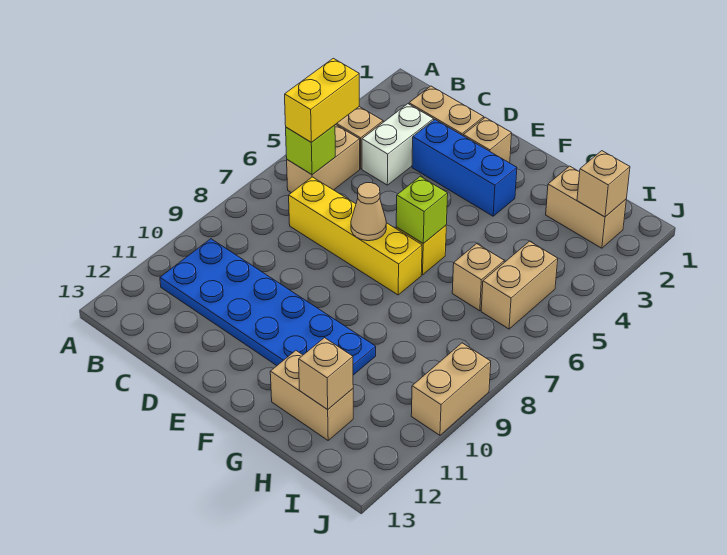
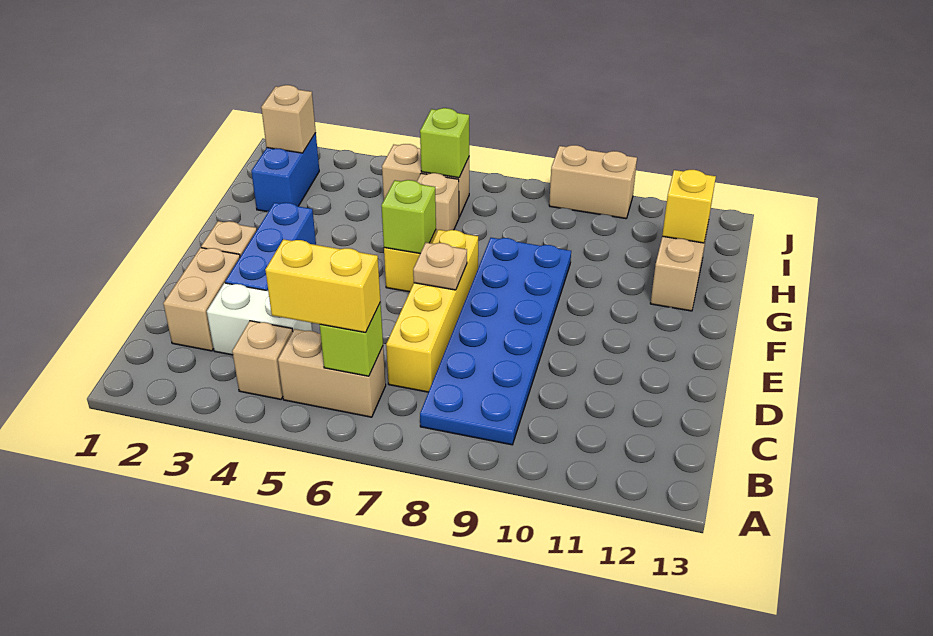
blue plate B10:G11 level 1 -> blue plate B8:G9 level 1
tan cone E7 level 2 -> tan plate E7 level 2
tan brick H2:I2 level 1 -> blue brick H2:I2 level 1
tan brick H12 level 2 -> yellow brick H12 level 2
none -> lime brick I6 level 2

